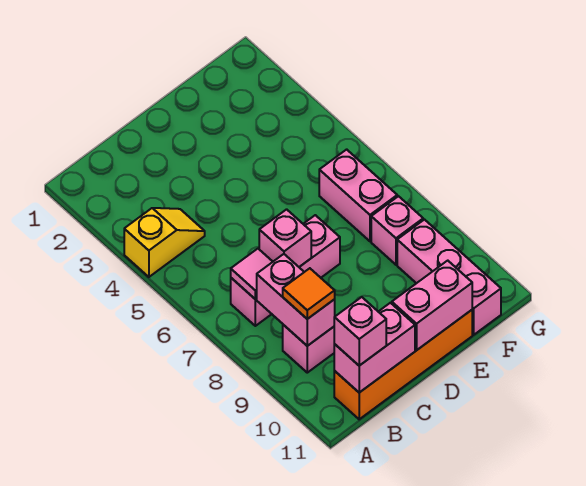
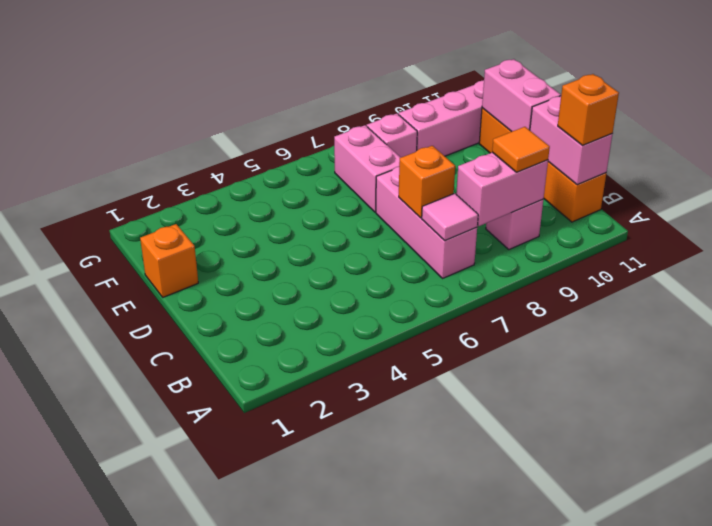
yellow slope A4:B4 level 1 top A -> none
pink brick B11 level 3 -> orange brick B11 level 3
pink brick C7 level 2 -> orange brick C7 level 2
none -> orange brick E1 level 1
pink brick F6:F7 level 1 -> pink brick E7:F7 level 1

